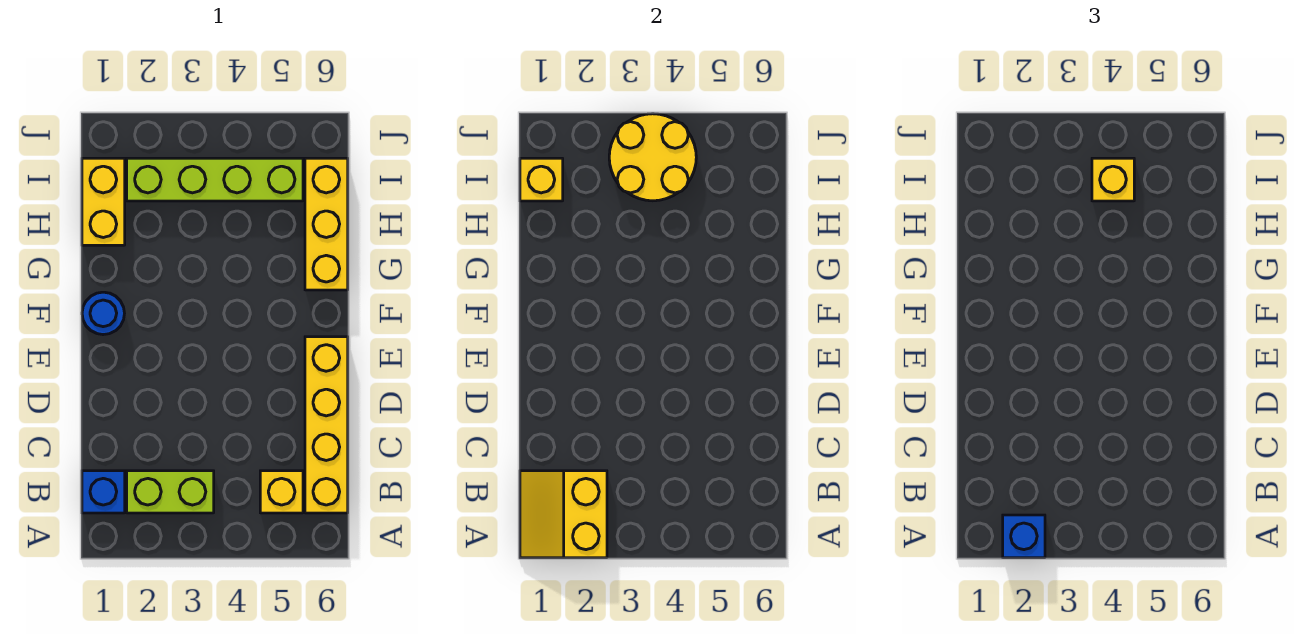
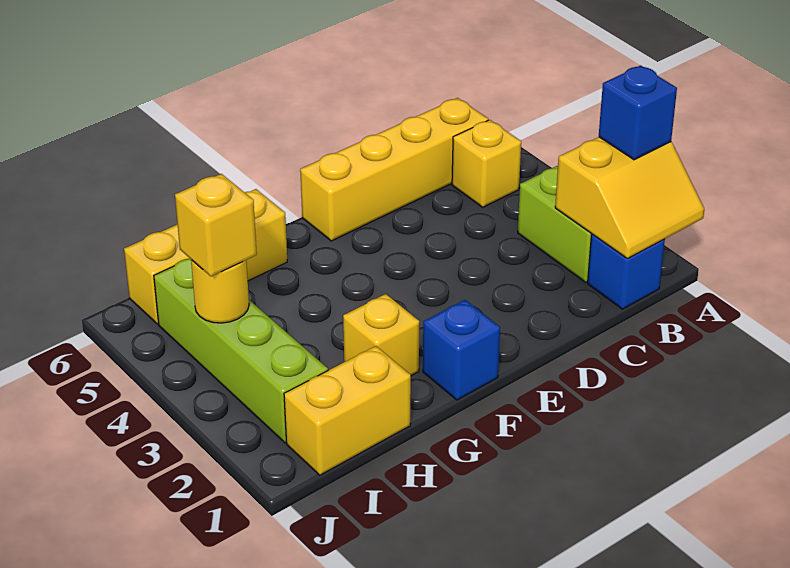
blue round brick F1 level 1 -> blue brick F1 level 1
yellow brick I1 level 2 -> yellow brick G2 level 1
yellow round brick I3:J4 level 2 -> yellow round brick I4 level 2

